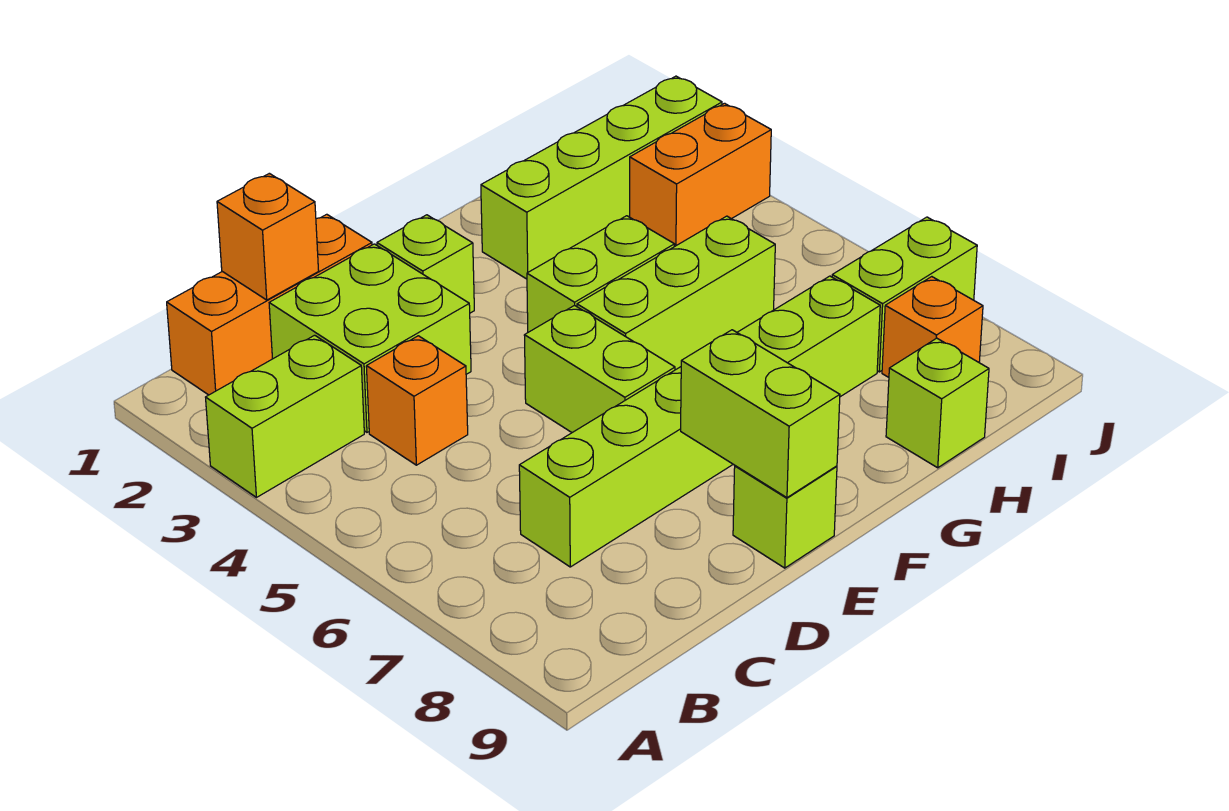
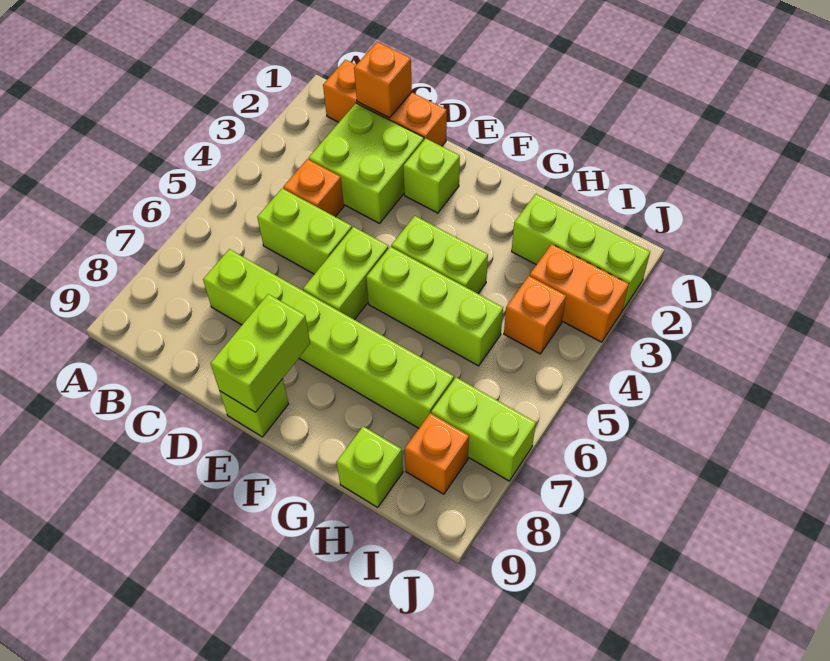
lime brick A3:B3 level 1 -> lime brick C5:D5 level 1
lime brick G2:J2 level 1 -> lime brick H2:J2 level 1
none -> orange brick I4 level 1

